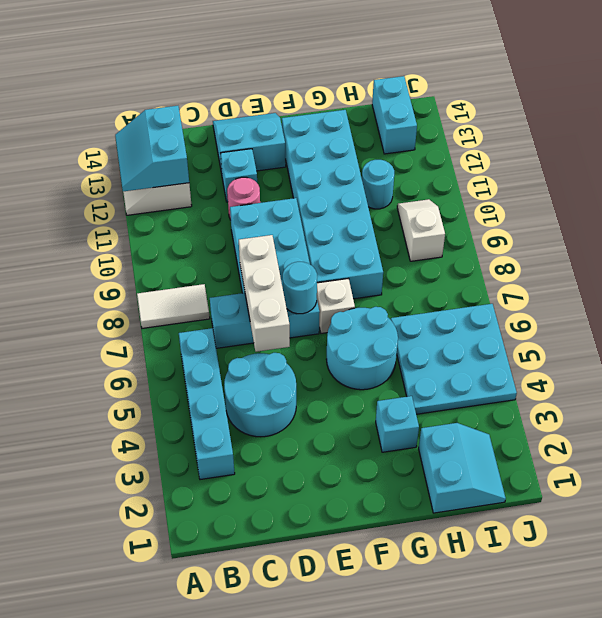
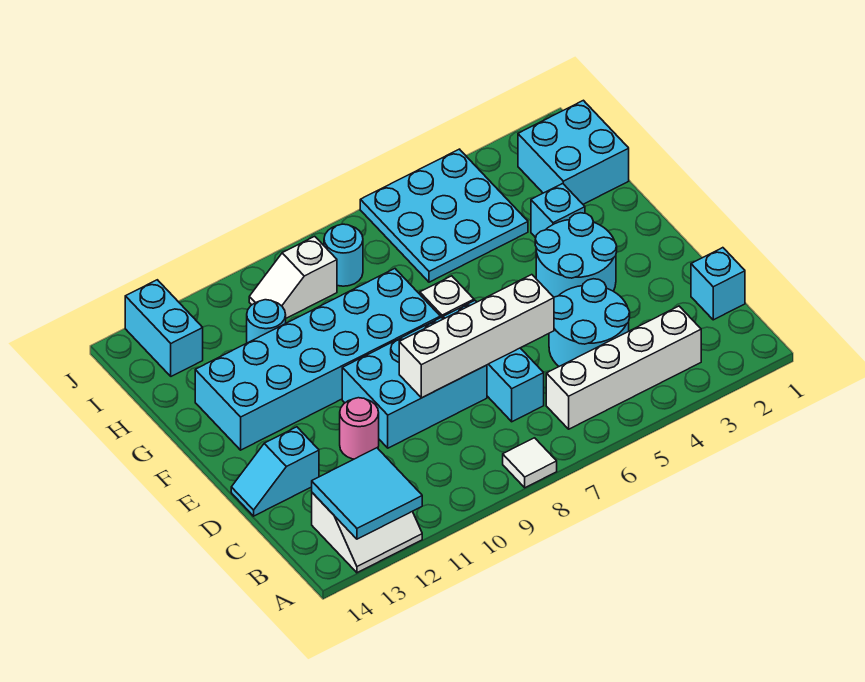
white tile A8:B8 level 1 -> white tile A8 level 1
cyan slope A12:B13 level 2 top B -> cyan tile A12:B13 level 2
cyan brick B3:B6 level 1 -> white brick B3:B6 level 1
white brick D6:D8 level 2 -> white brick D6:D9 level 2
cyan brick D12 level 1 -> cyan brick C1 level 1
cyan slope D13:E14 level 1 top 13 -> cyan slope D13:D14 level 1 top 13
cyan round brick E7 level 2 -> cyan round brick I8 level 1
cyan round brick F5:G6 level 1 -> cyan round brick E3:F4 level 1
cyan slope H1:I2 level 1 top H -> cyan brick H1:I2 level 1
cyan brick I13:I14 level 1 -> cyan brick I13:J13 level 1

